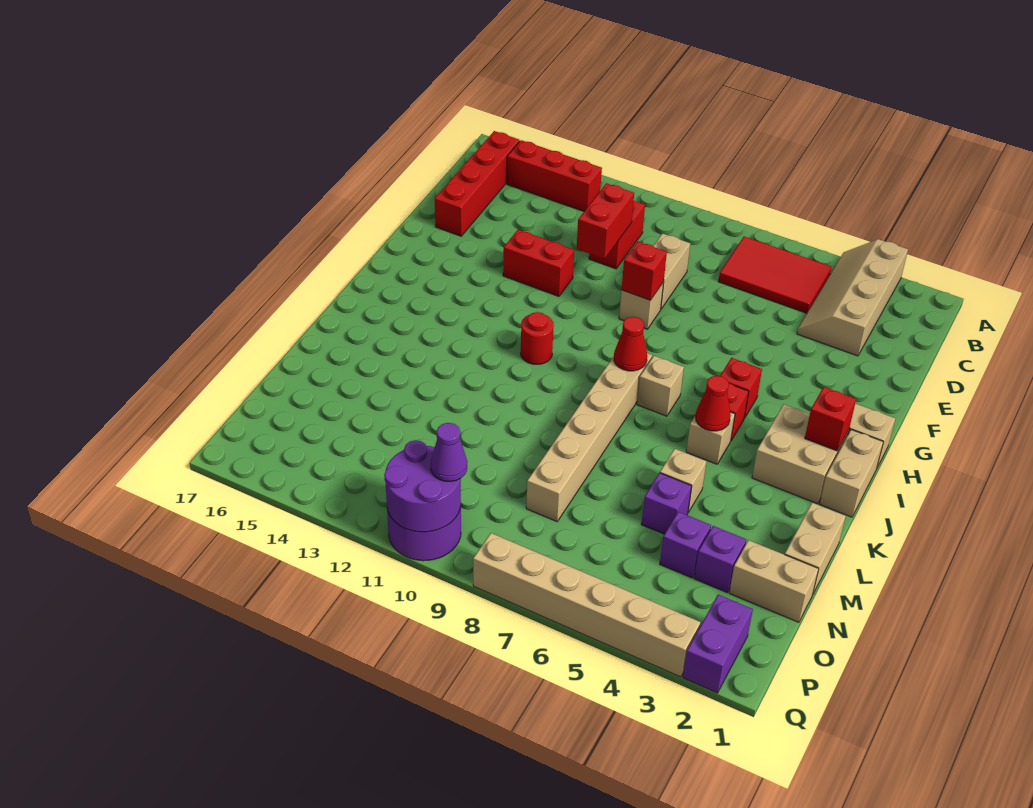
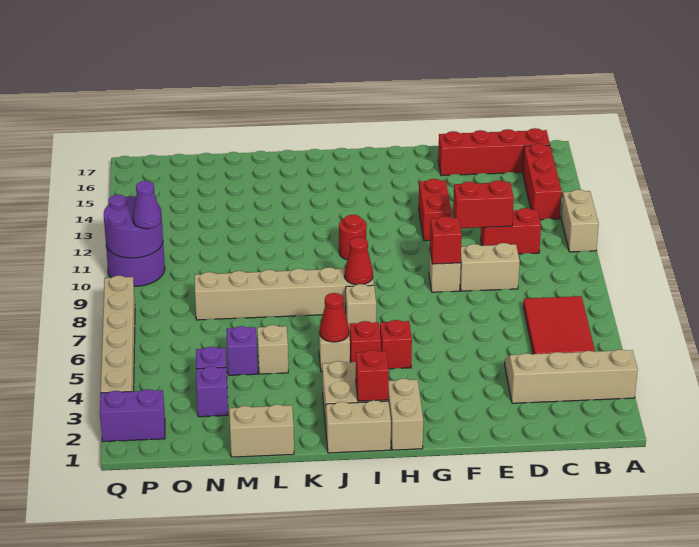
tan brick N1:N2 level 1 -> tan brick A11:A12 level 1

